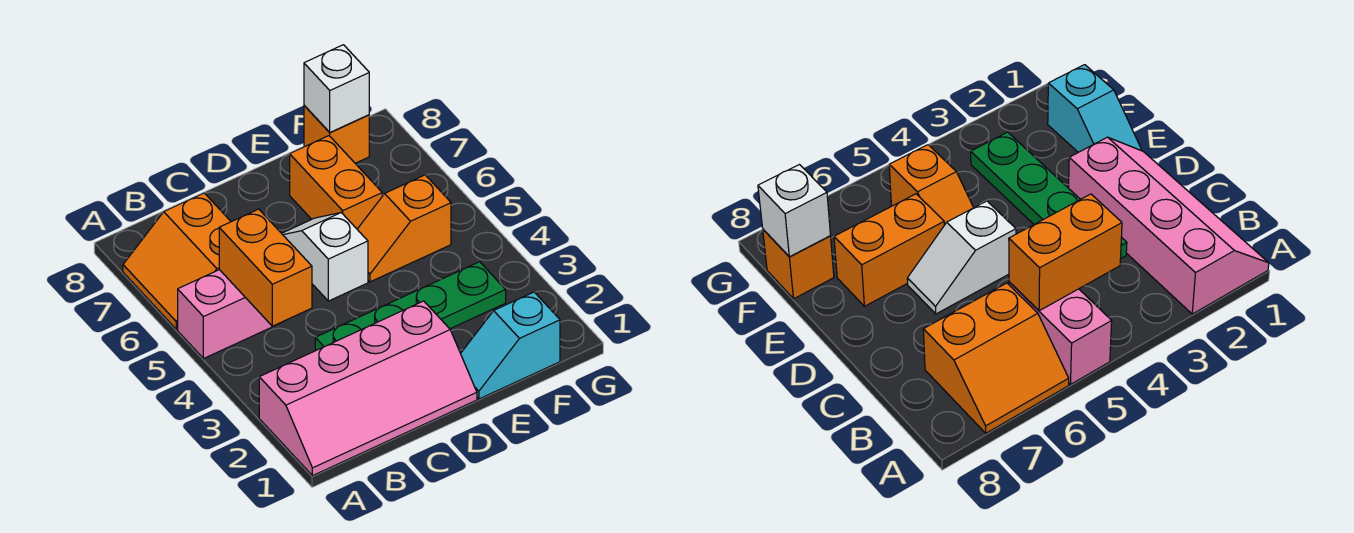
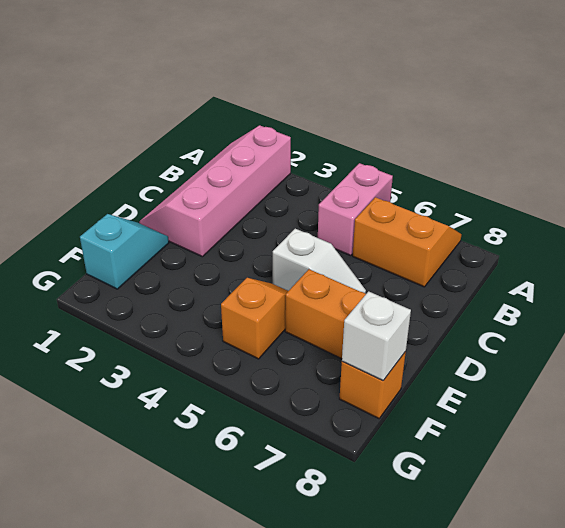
orange brick B4:B5 level 2 -> none
green plate C3:F3 level 1 -> none

